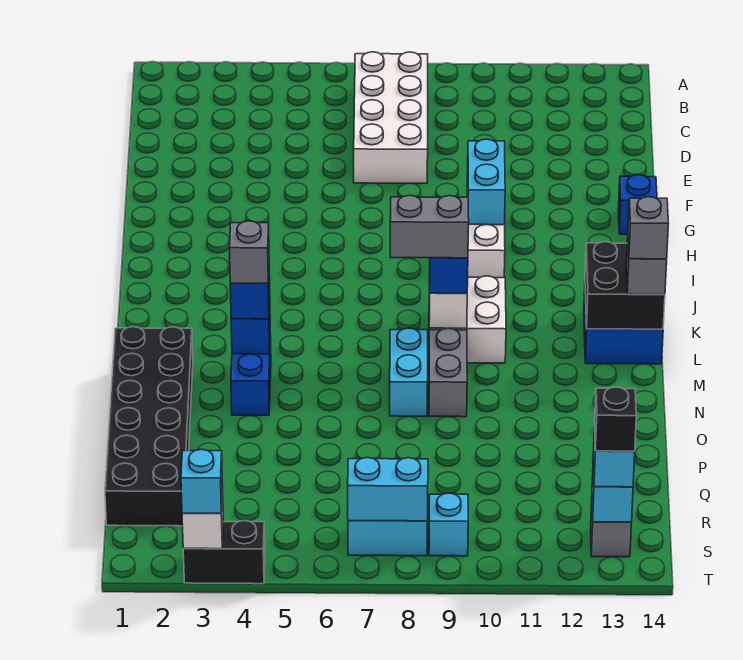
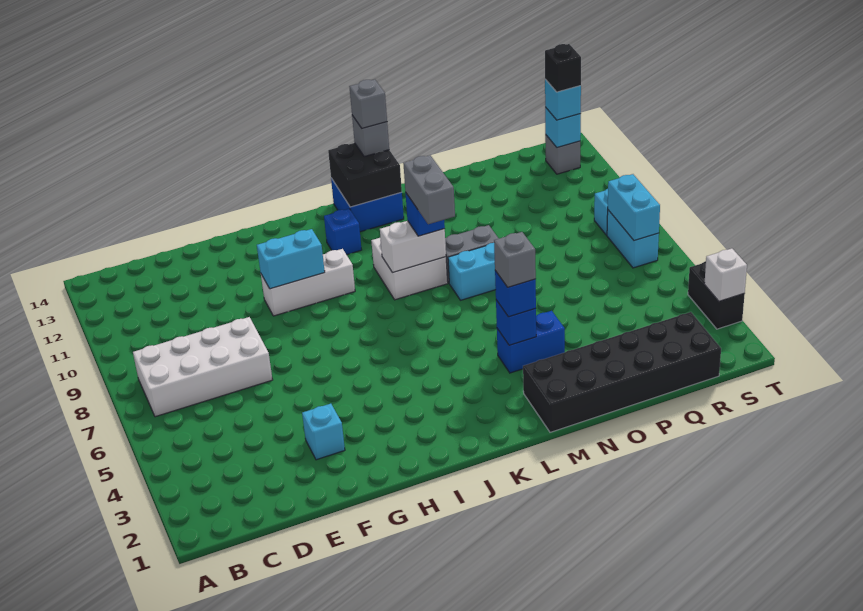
blue brick G14 level 1 -> blue brick J12 level 1
cyan brick T3 level 3 -> cyan brick F3 level 1

